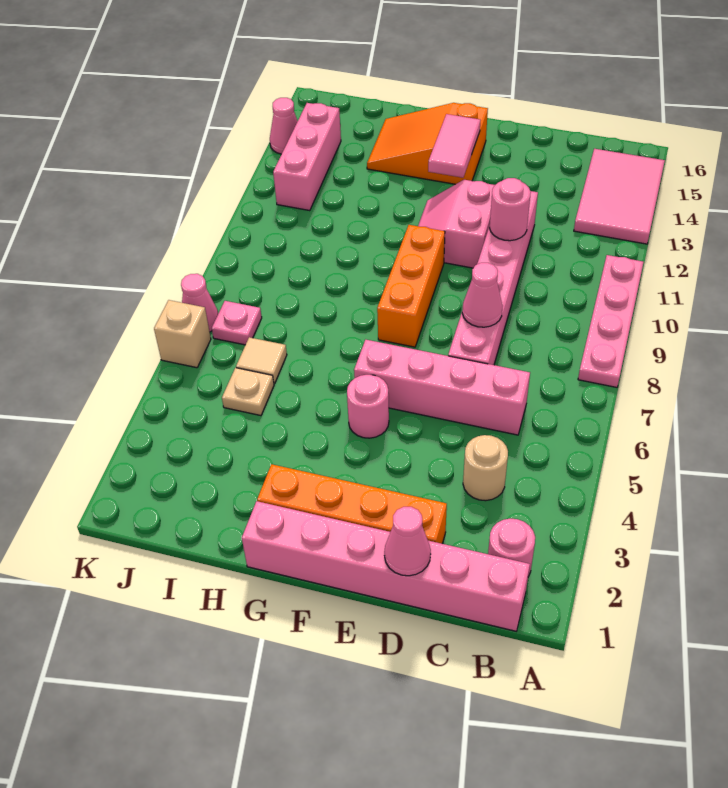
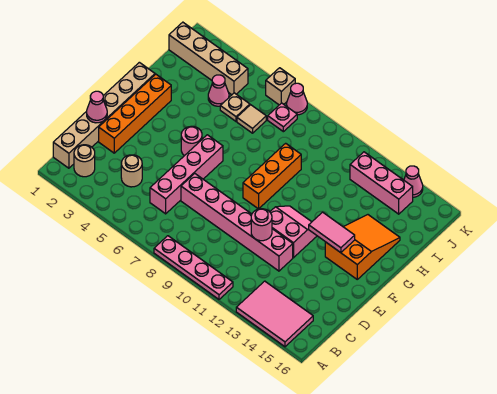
pink brick B1:G1 level 1 -> tan brick B1:G1 level 1
pink round brick B2 level 1 -> tan round brick B2 level 1
pink cone D8 level 2 -> pink cone I4 level 1
orange brick F8:F10 level 1 -> orange brick F9:H9 level 1
none -> tan brick J1:J4 level 1

